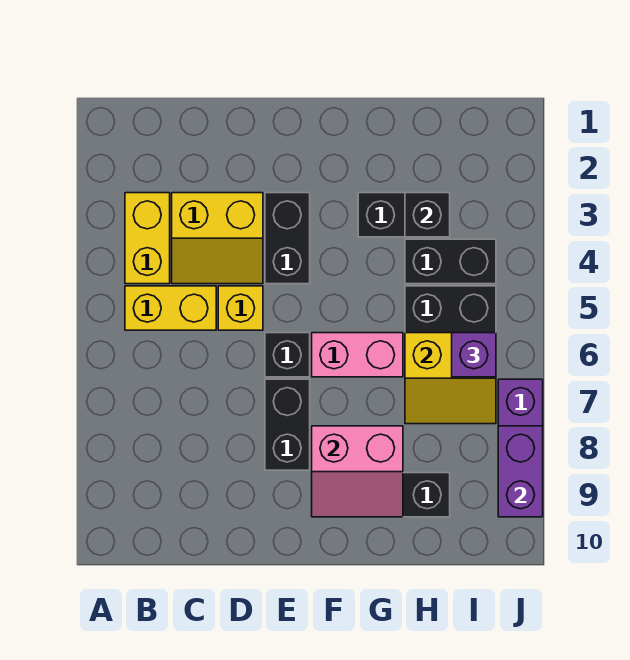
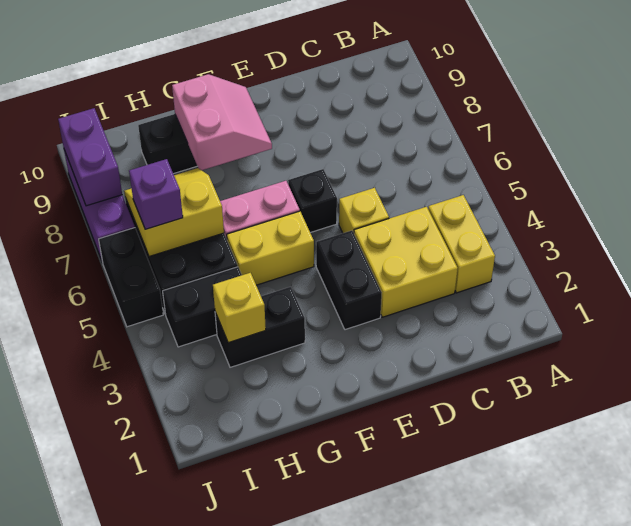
yellow brick B5:C5 level 1 -> yellow brick F5:G5 level 1
yellow slope C3:D4 level 1 top 3 -> yellow brick C3:D4 level 1
black brick E7:E8 level 1 -> black brick J5:J6 level 1
pink slope F8:G9 level 2 top 8 -> pink slope F8:G9 level 2 top G
black brick H3 level 2 -> yellow brick H3 level 2

